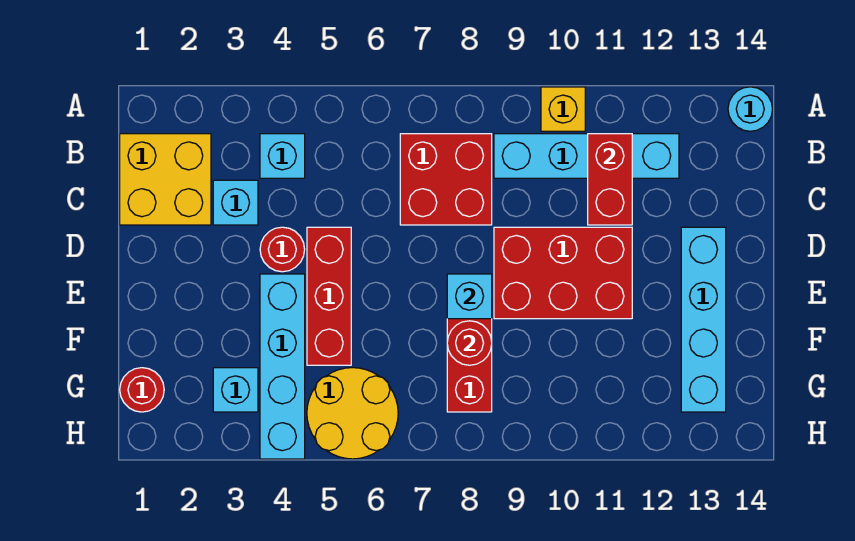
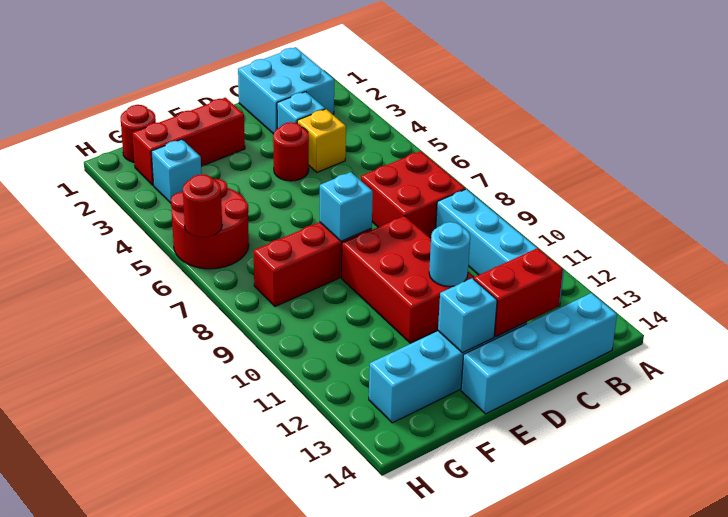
yellow brick A10 level 1 -> yellow brick C4 level 1
cyan round brick A14 level 1 -> cyan round brick D11 level 2
yellow brick B1:C2 level 1 -> cyan brick B1:C2 level 1
cyan brick B4 level 1 -> cyan brick E13 level 2
red brick B11:C11 level 2 -> red brick C13:D13 level 2
red brick D5:F5 level 1 -> red brick E2:G2 level 1
cyan brick E4:H4 level 1 -> cyan brick B14:E14 level 1
red round brick F8 level 2 -> red round brick H6 level 2
yellow round brick G5:H6 level 1 -> red round brick G5:H6 level 1

